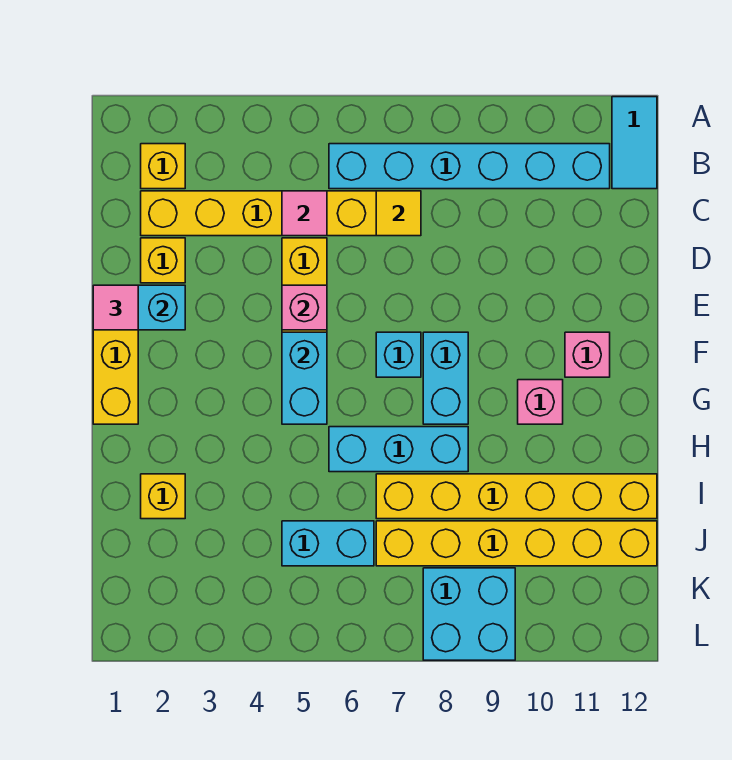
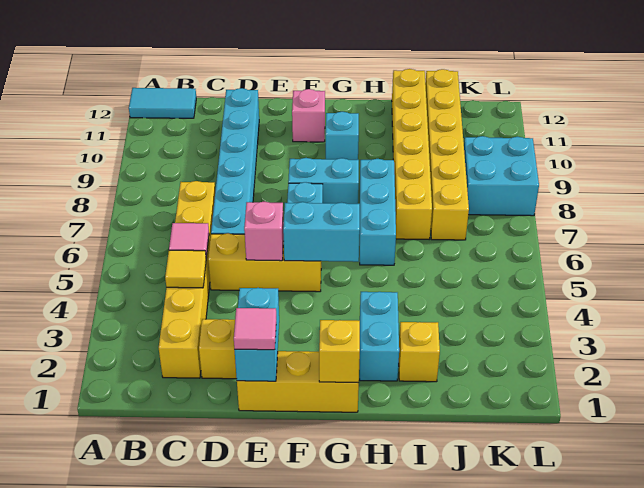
yellow brick B2 level 1 -> yellow brick G1 level 2
cyan brick B6:B11 level 1 -> cyan brick D6:D11 level 1
yellow tile C7 level 2 -> yellow tile C4 level 2
pink brick G10 level 1 -> cyan brick G10 level 1
cyan brick J5:J6 level 1 -> cyan brick H2:H3 level 1

